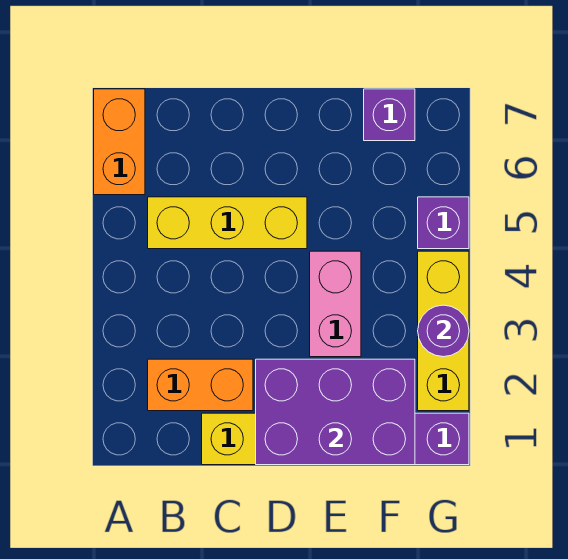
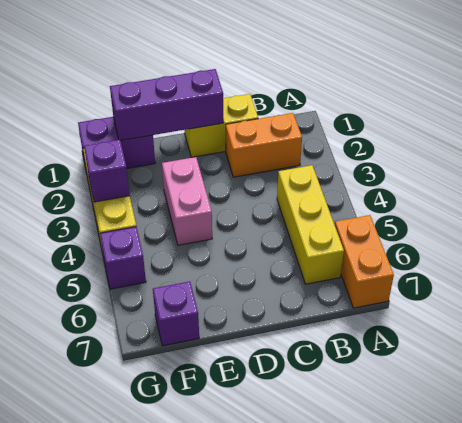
yellow brick B5:D5 level 1 -> yellow brick B4:B6 level 1
purple brick D1:F2 level 2 -> purple brick D1:F1 level 2
purple round brick G3 level 2 -> purple brick G3 level 2

